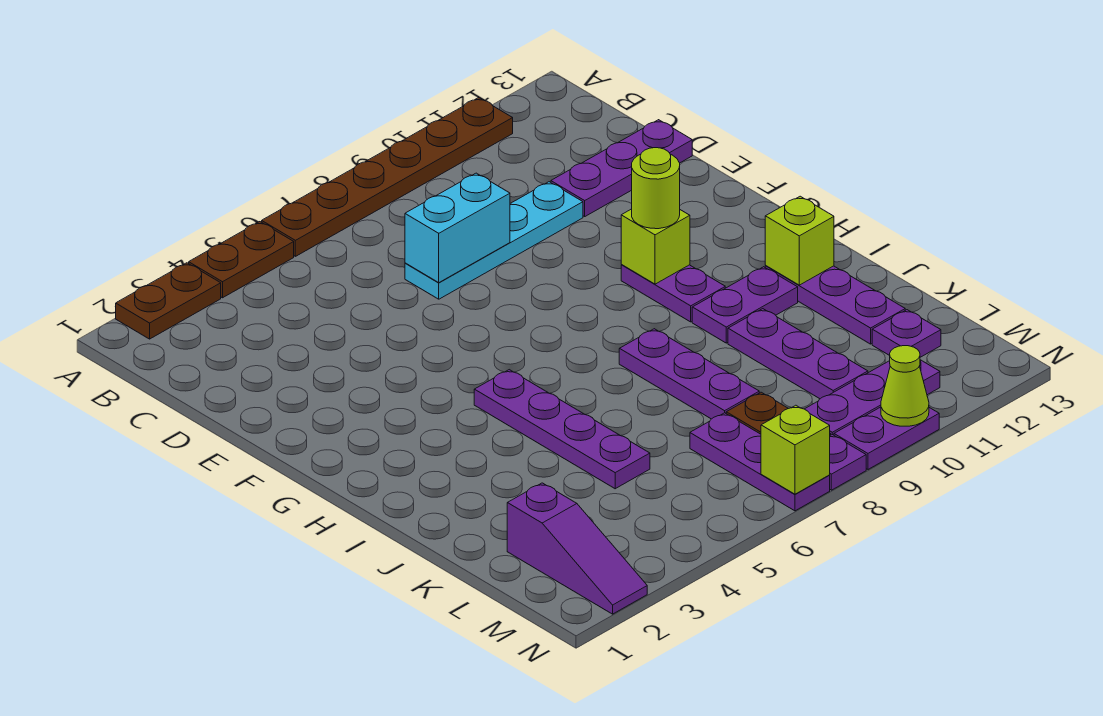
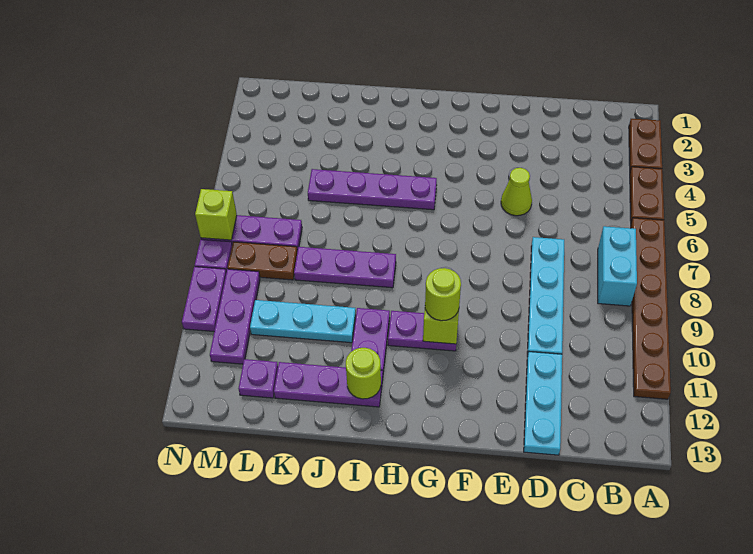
cyan brick D7:D8 level 2 -> cyan brick B7:B8 level 1
purple plate D11:D13 level 1 -> cyan plate D11:D13 level 1
lime brick I12 level 2 -> lime round brick I12 level 2
purple plate J10:L10 level 1 -> cyan plate J10:L10 level 1
purple slope L2:N2 level 1 top L -> none
lime cone N10 level 2 -> lime cone E5 level 1

